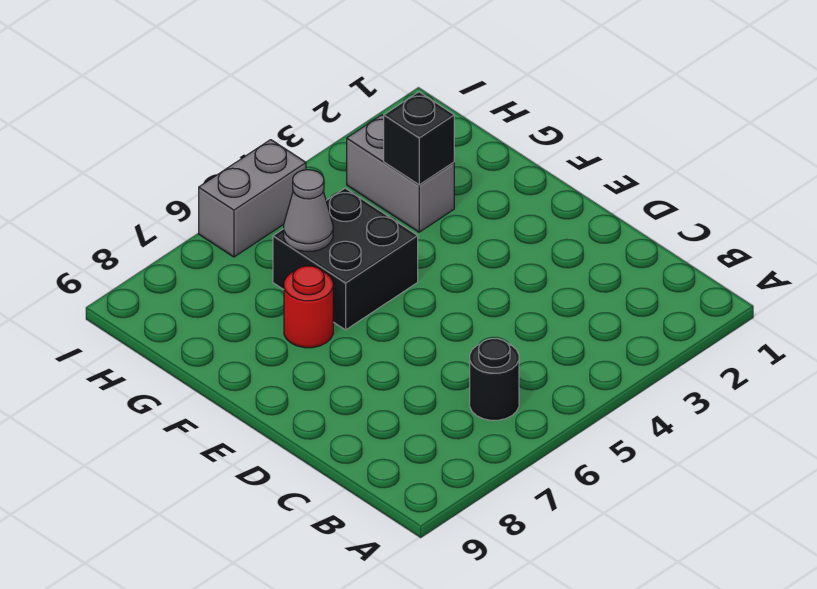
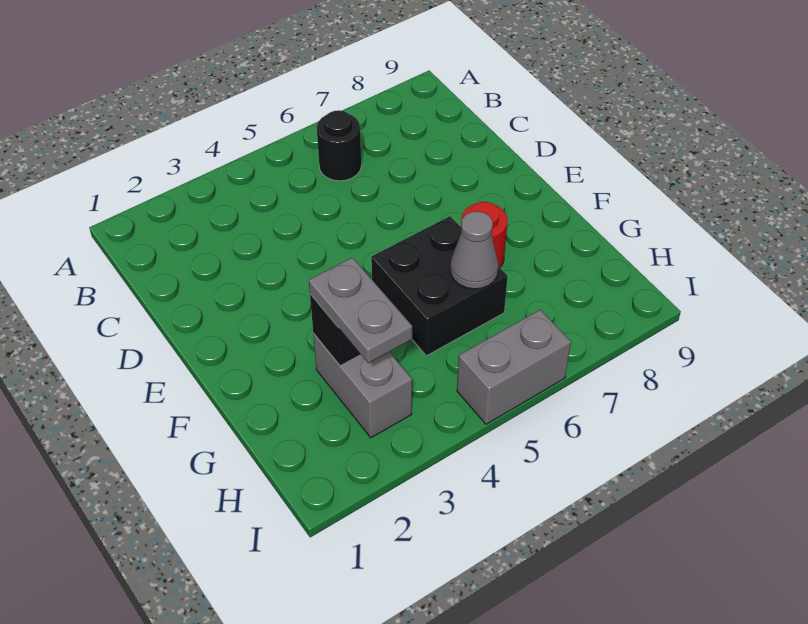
none -> grey plate G3:H3 level 3

